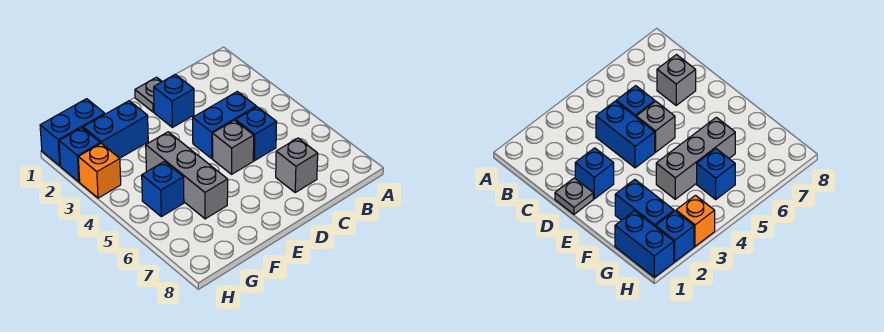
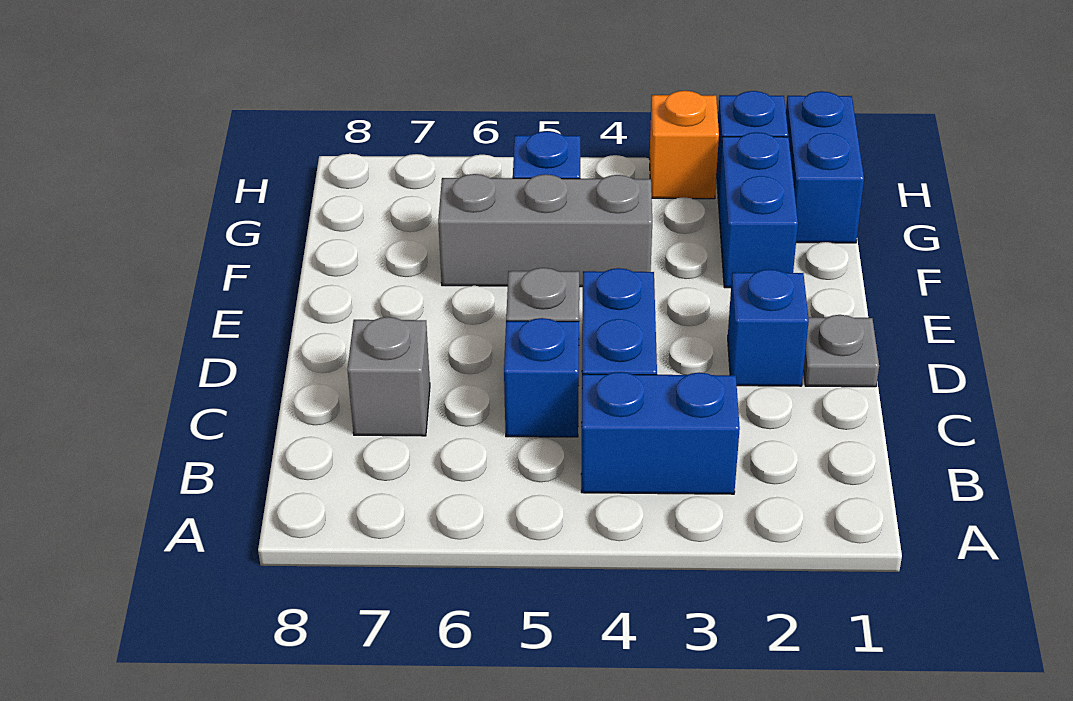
none -> blue brick B3:B4 level 1

